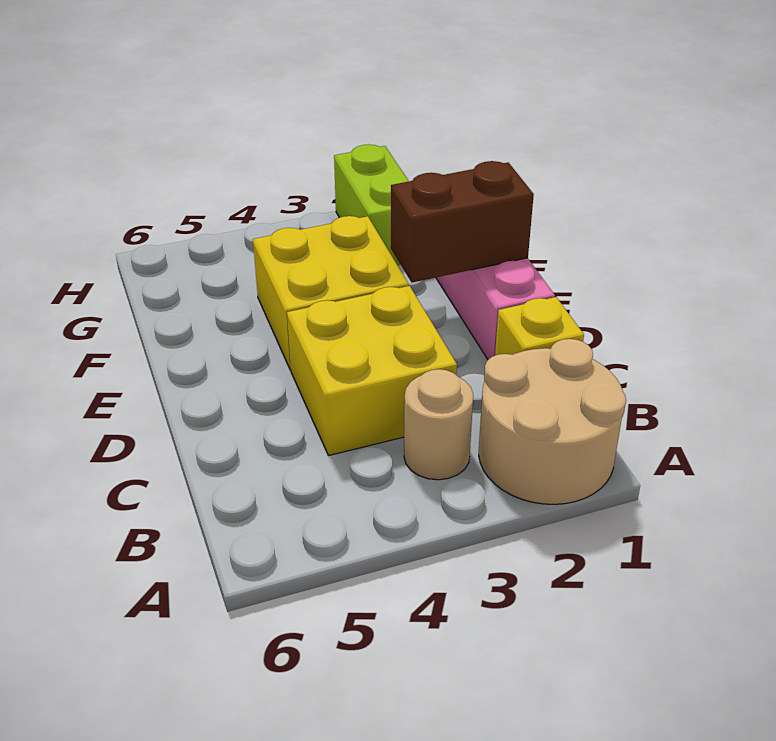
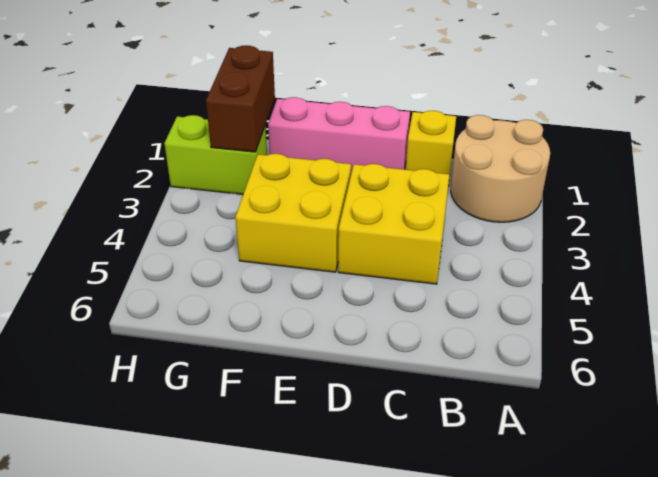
tan round brick B3 level 1 -> none
brown brick E1:E2 level 2 -> brown brick G1:G2 level 2

